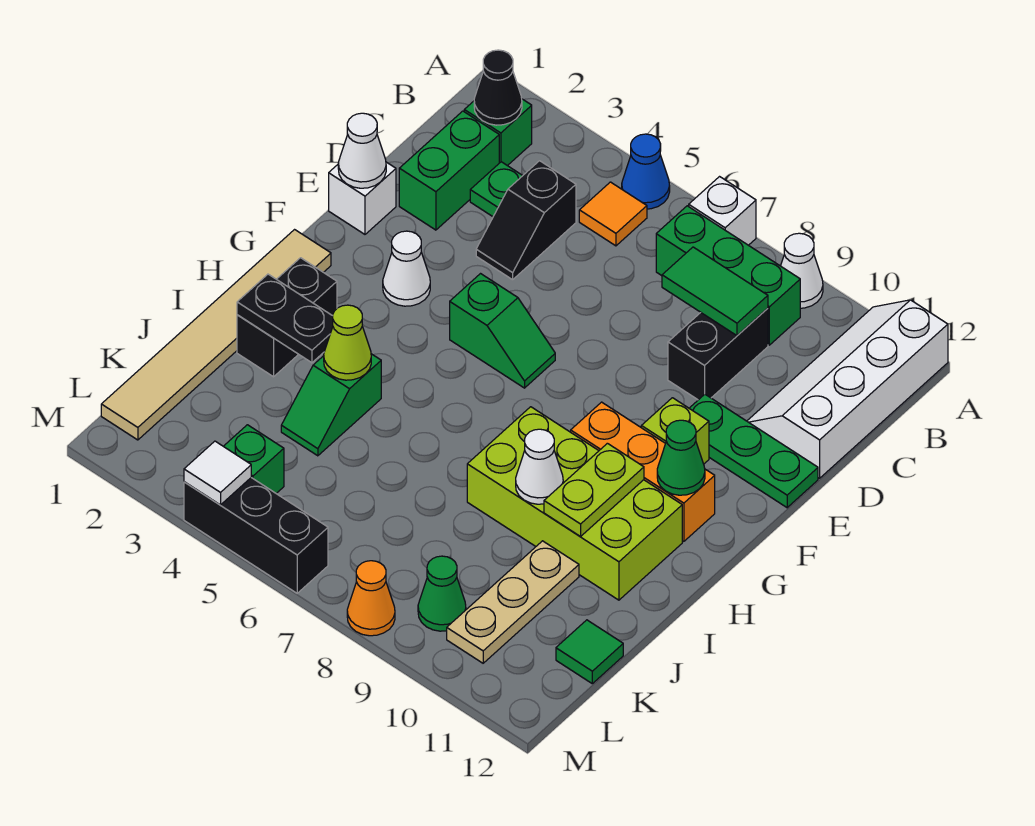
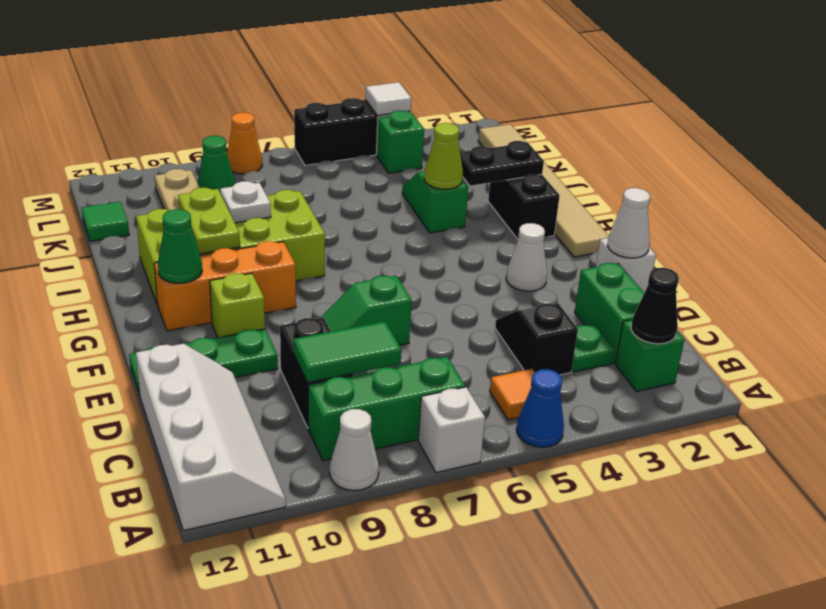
green slope F5:F6 level 1 top 5 -> green slope E7:E8 level 1 top 7
white cone I9 level 2 -> white plate I9 level 2

